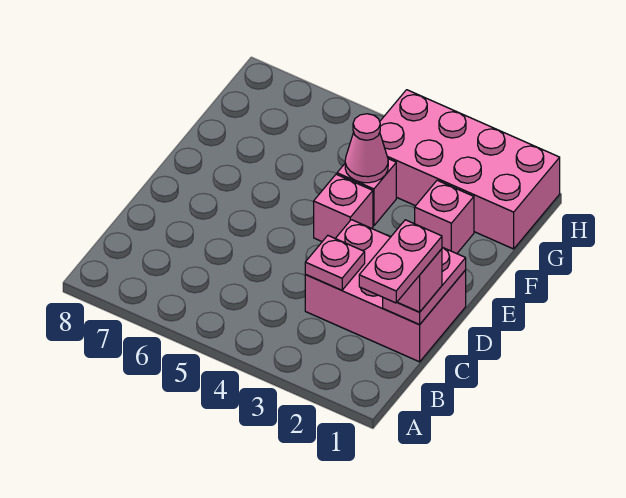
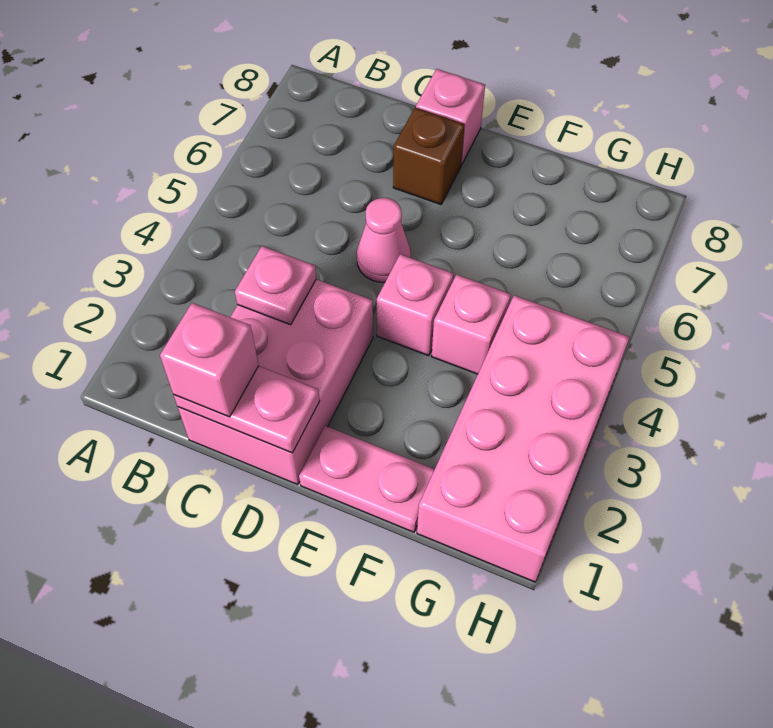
pink plate B1:C1 level 4 -> pink plate E1:F1 level 1
none -> brown brick D7 level 1
pink brick F2 level 1 -> pink brick D8 level 1
pink cone F4 level 2 -> pink cone D5 level 1

